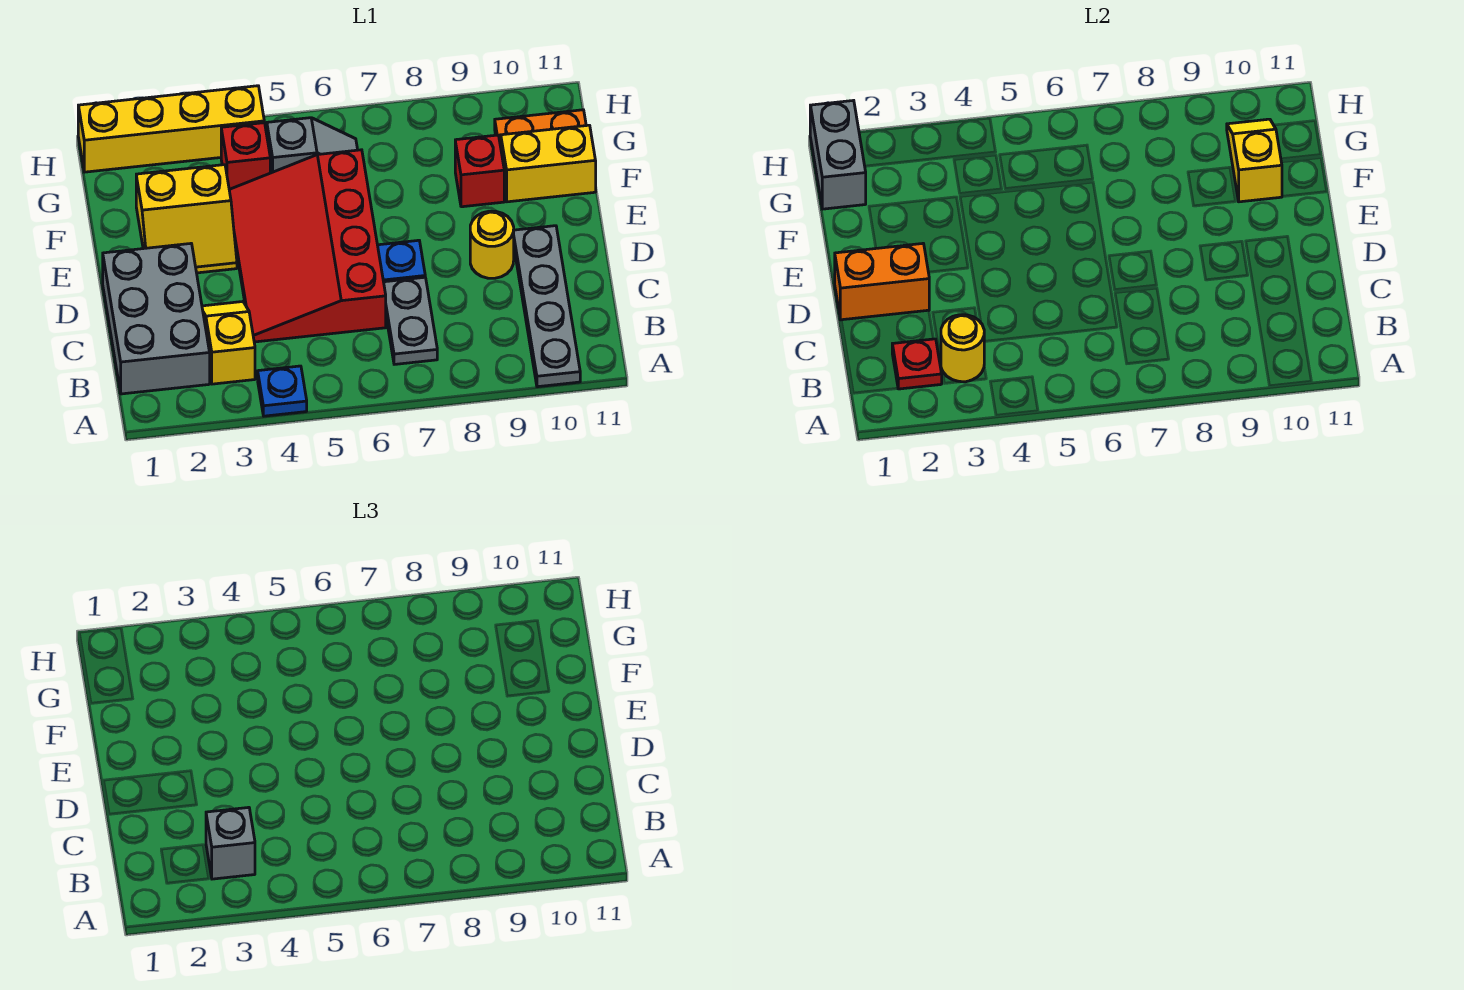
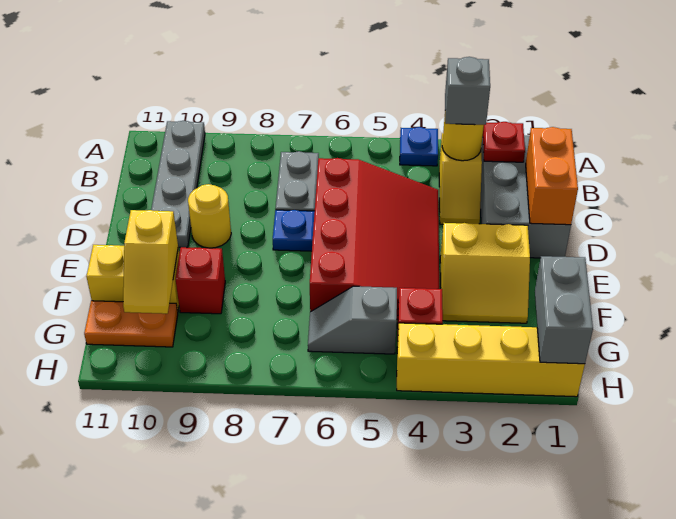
orange brick D1:D2 level 2 -> orange brick C1:D1 level 2
yellow slope E2:F3 level 1 top F -> yellow slope E2:F3 level 1 top E

